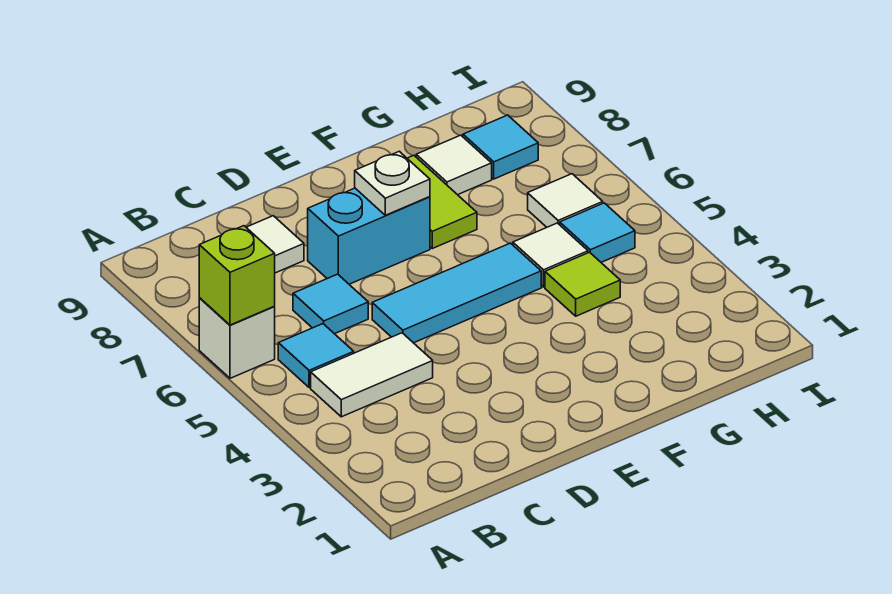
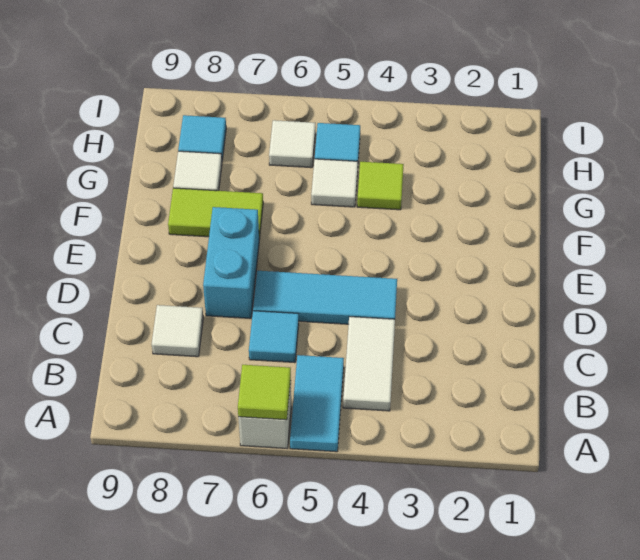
lime brick A6 level 2 -> lime tile A6 level 2
cyan tile B5 level 1 -> cyan tile A5:B5 level 1
cyan tile D5:F5 level 1 -> cyan tile D4:D6 level 1
white plate E7 level 2 -> none

